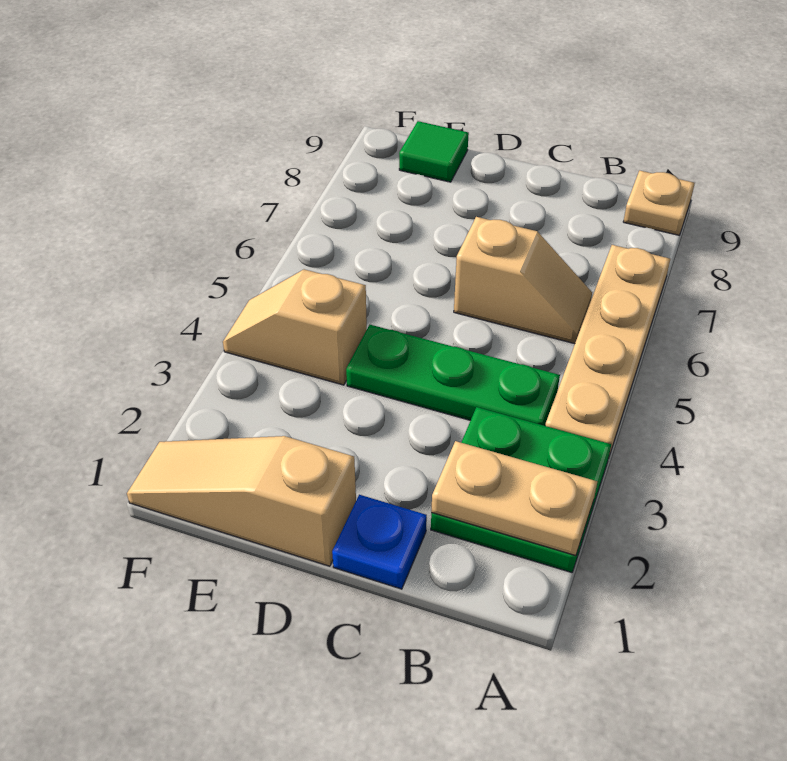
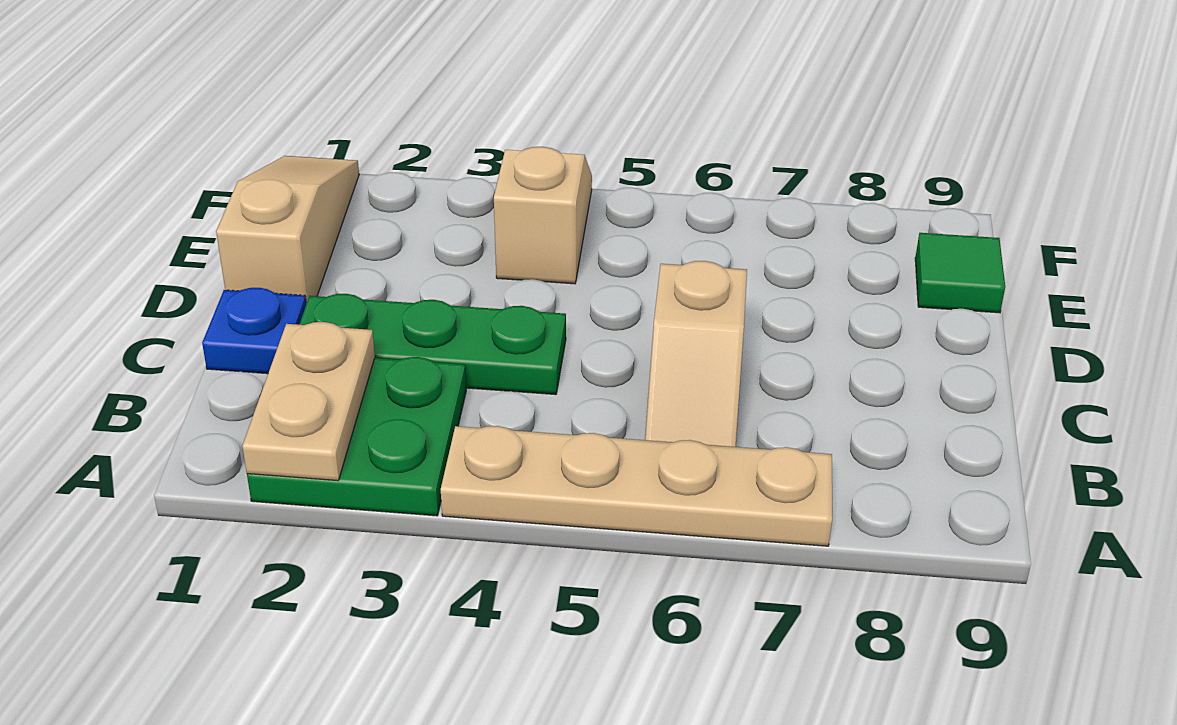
tan plate A9 level 1 -> none
green plate B4:D4 level 1 -> green plate C2:C4 level 1

